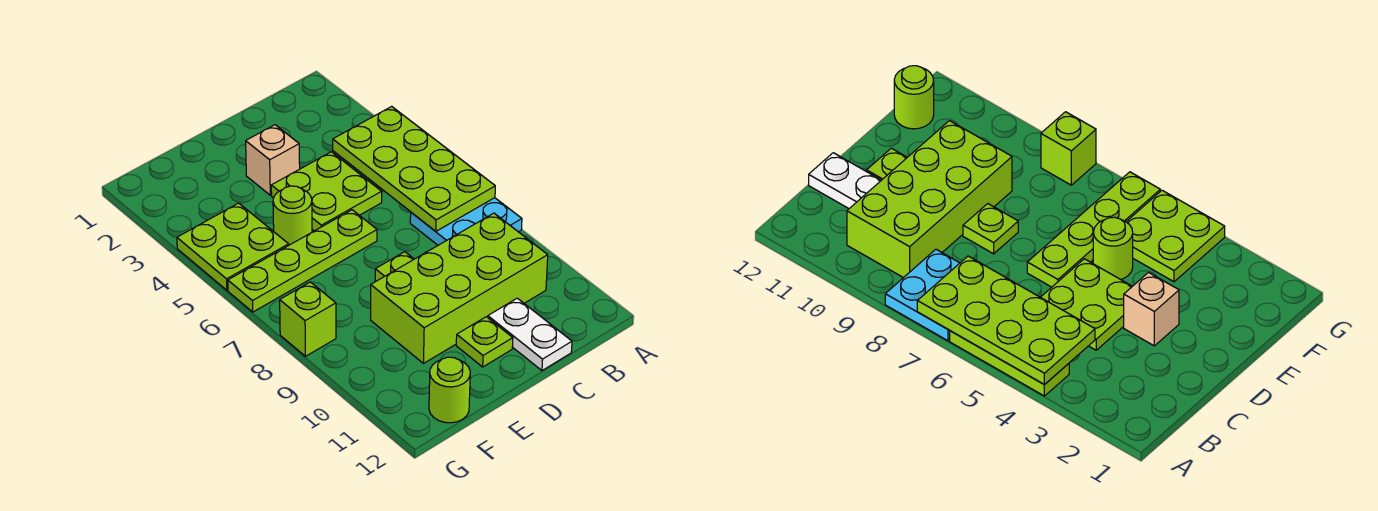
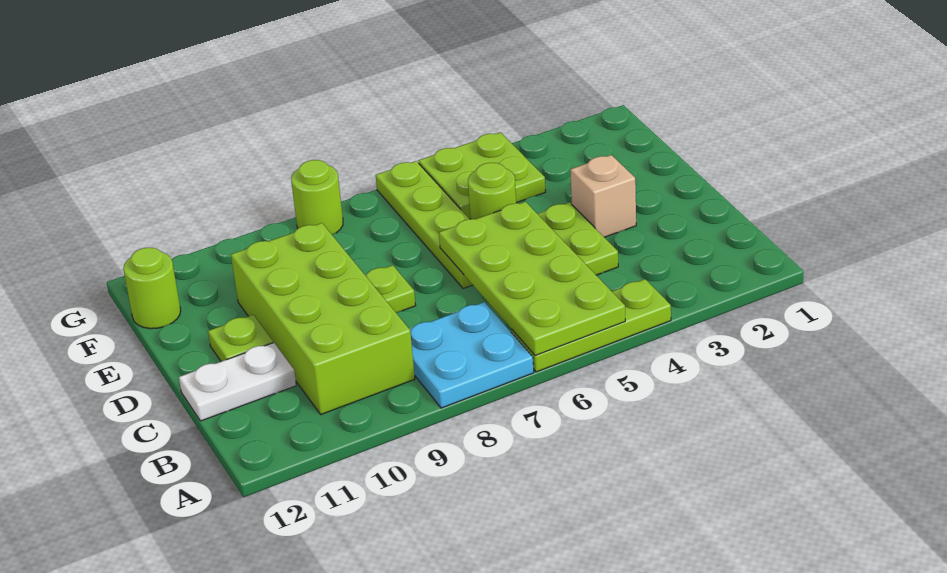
lime plate A4:B7 level 2 -> lime plate A5:D6 level 2
lime brick G8 level 1 -> lime round brick G8 level 1

